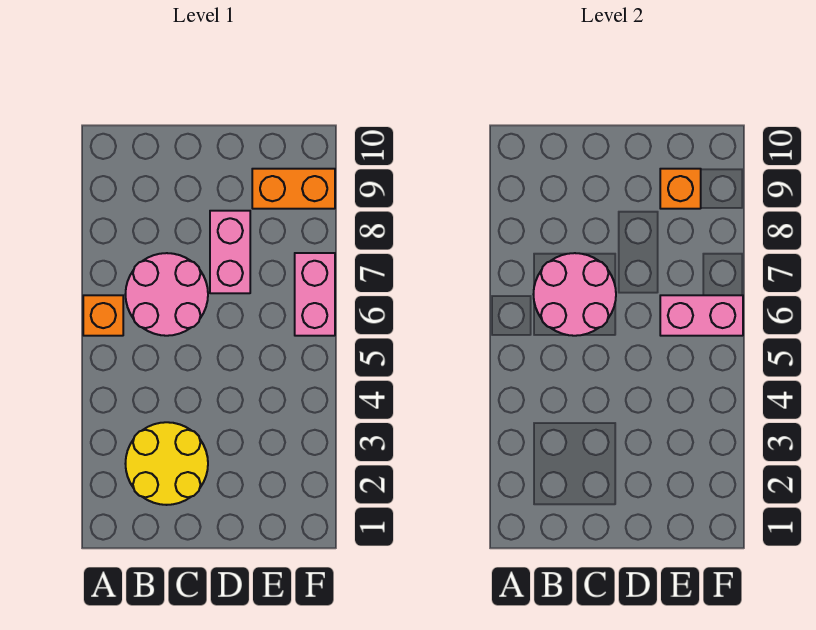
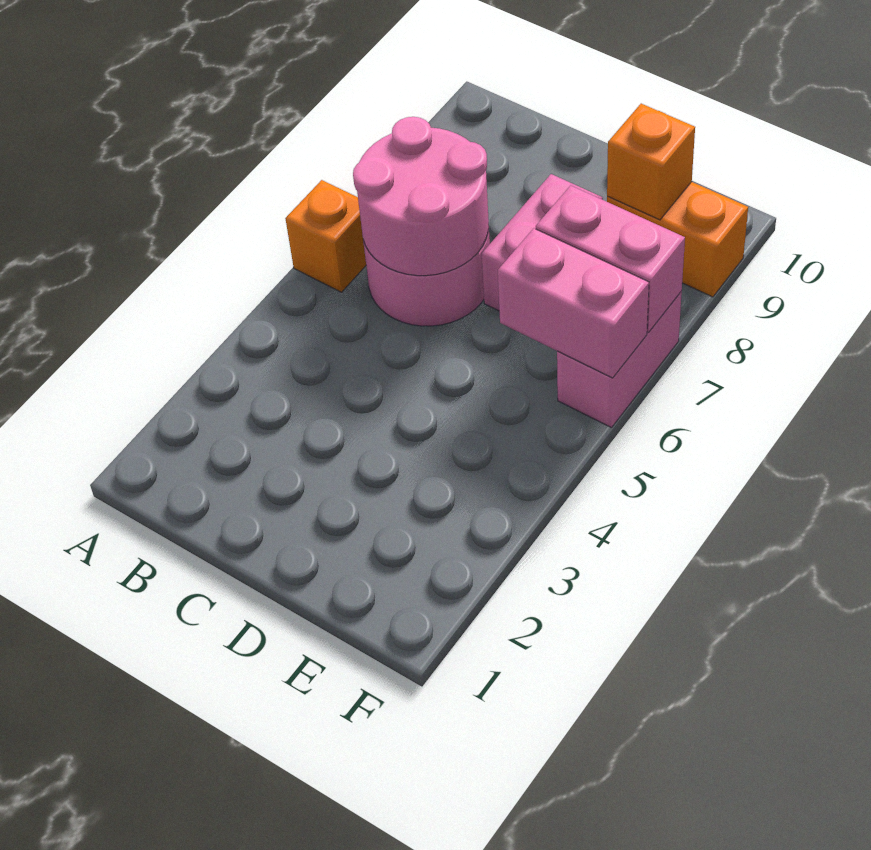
yellow round brick B2:C3 level 1 -> none
none -> pink brick E7:F7 level 2

